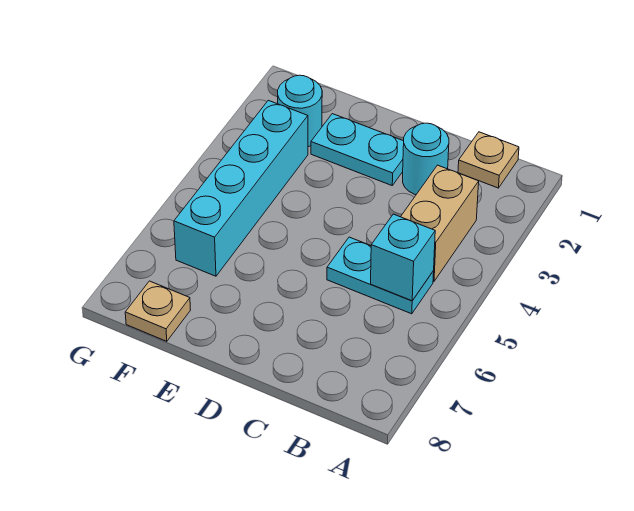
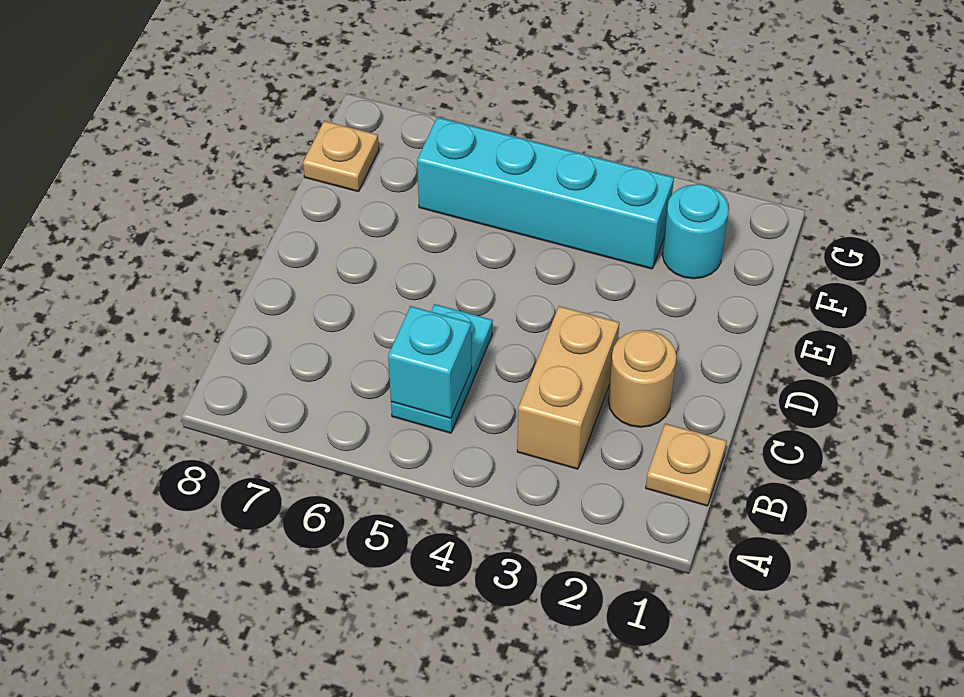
tan brick B3:B4 level 1 -> tan brick B3:C3 level 1
cyan round brick C2 level 1 -> tan round brick C2 level 1
cyan plate D2:E2 level 1 -> none

